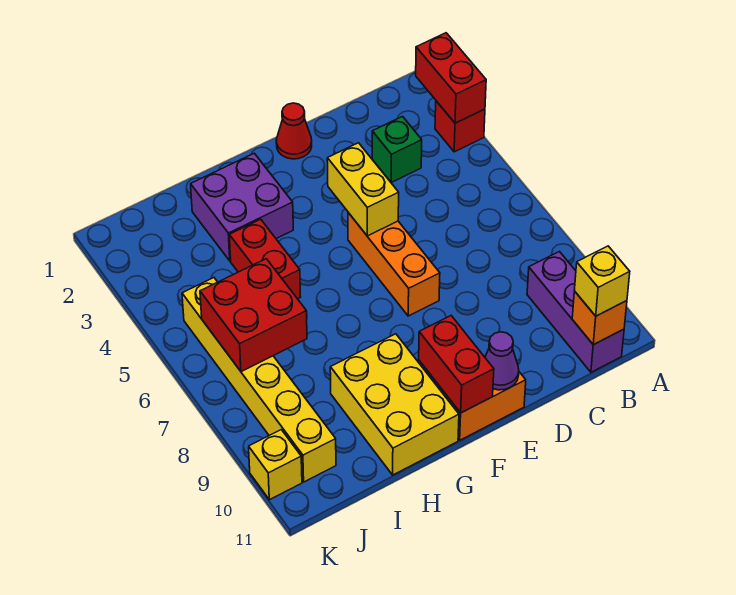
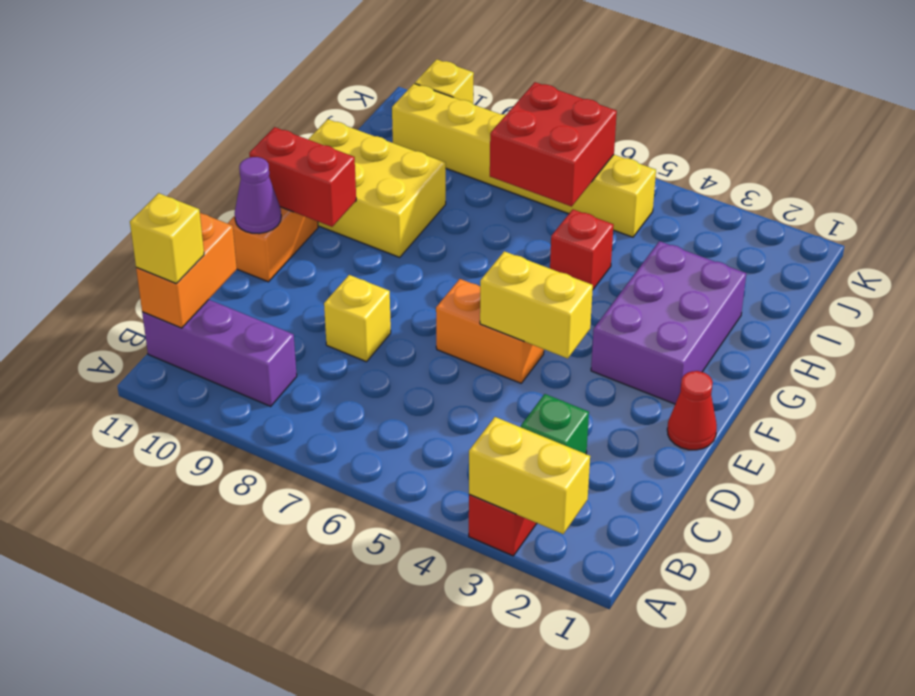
red brick A2:A3 level 2 -> yellow brick A2:A3 level 2
orange brick B11 level 2 -> orange brick B11:C11 level 2
none -> yellow brick D8 level 1
orange brick E5:E7 level 1 -> orange brick E5:E6 level 1
purple brick G2:H3 level 1 -> purple brick F2:H3 level 1
red brick H4:H5 level 1 -> red brick H5 level 1

